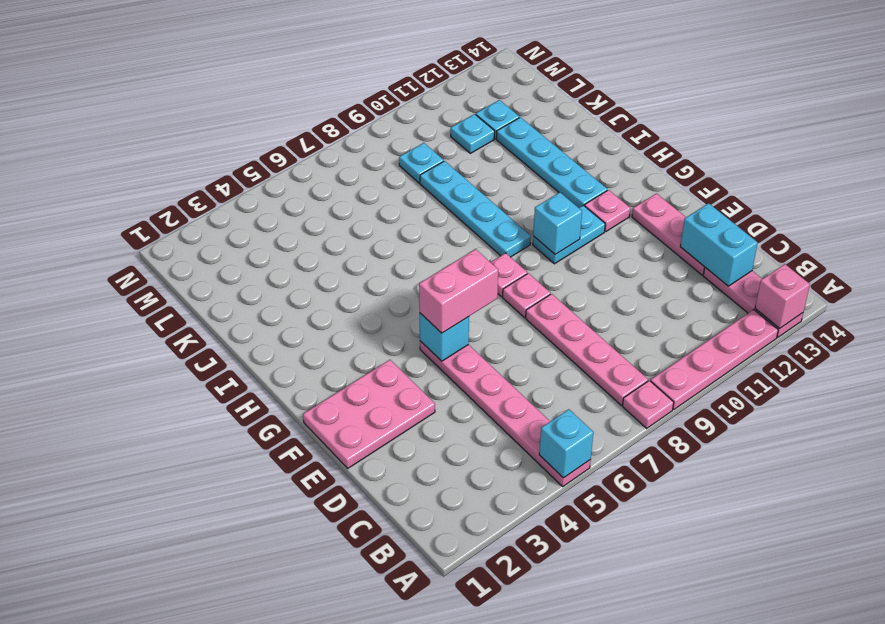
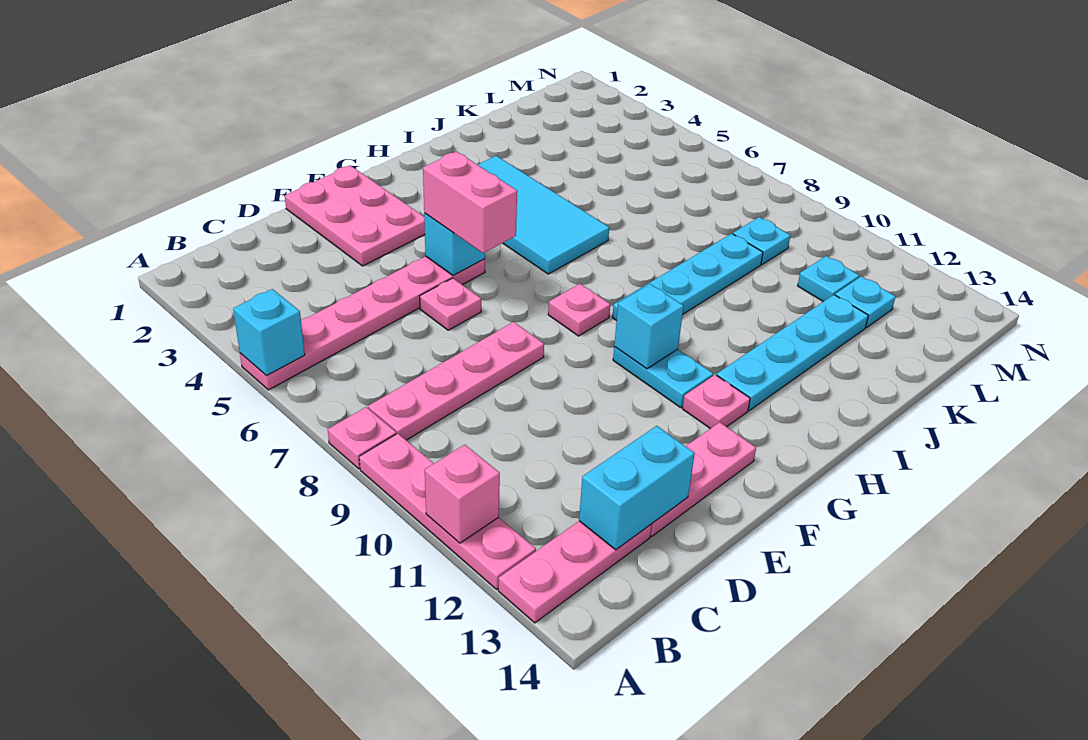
pink brick A13 level 2 -> pink brick A11 level 2
pink plate F8 level 1 -> pink plate E6 level 1
none -> cyan tile H3:I6 level 1

